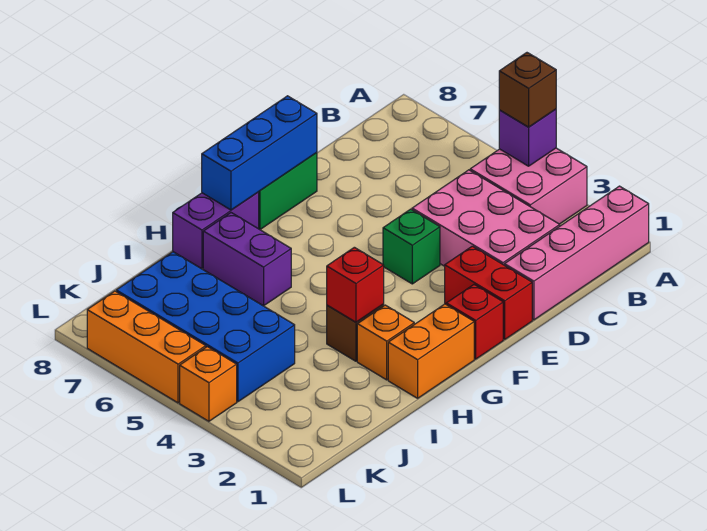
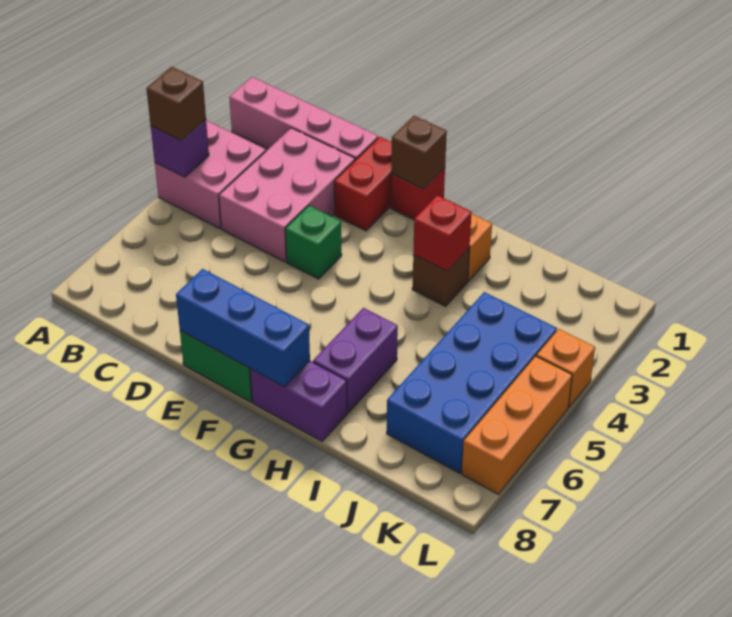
none -> brown brick F1 level 2
orange brick G1:H1 level 1 -> none

